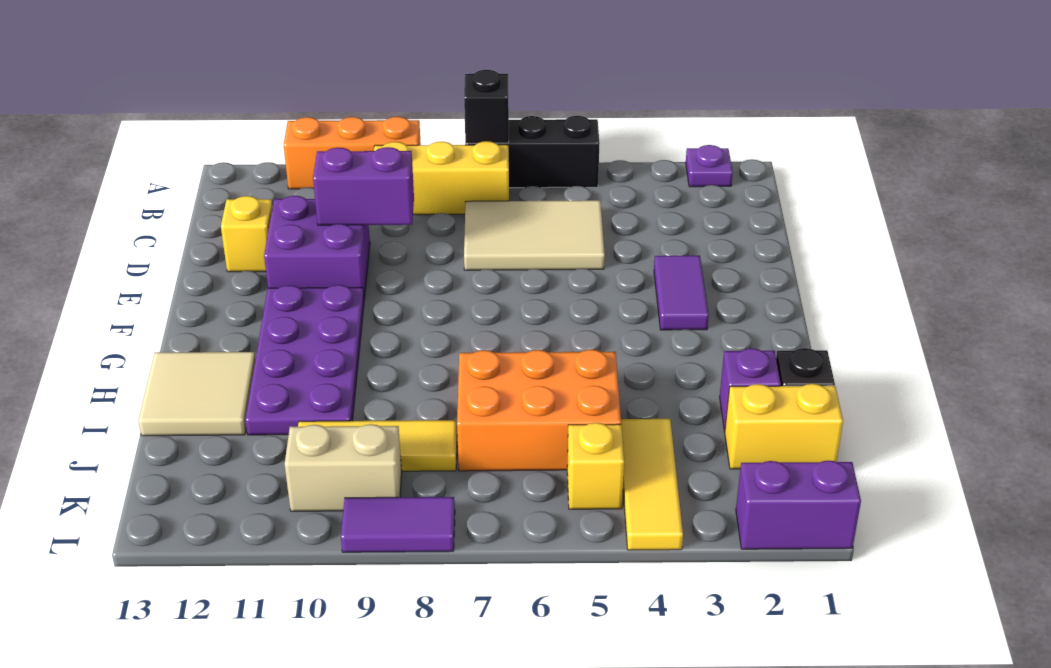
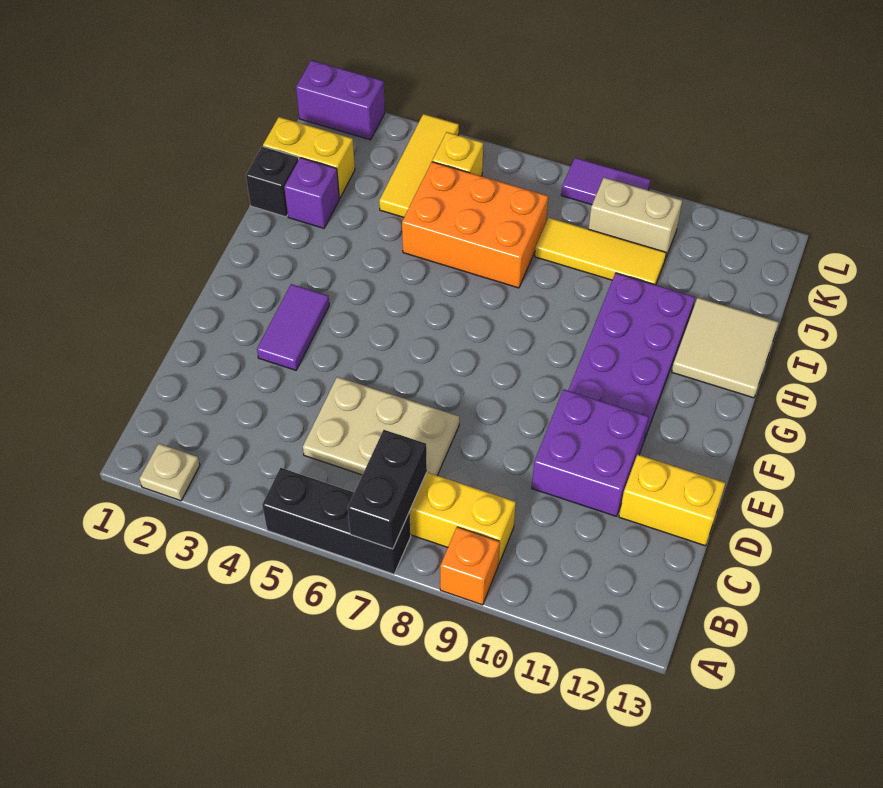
purple plate A2 level 1 -> tan plate A2 level 1
black brick A7 level 2 -> black brick A7:B7 level 2
orange brick A9:A11 level 1 -> orange brick A9 level 1
tan tile C5:D7 level 1 -> tan plate C5:D7 level 1
purple brick D9:D10 level 2 -> none
yellow brick D12 level 1 -> yellow brick D12:D13 level 1

